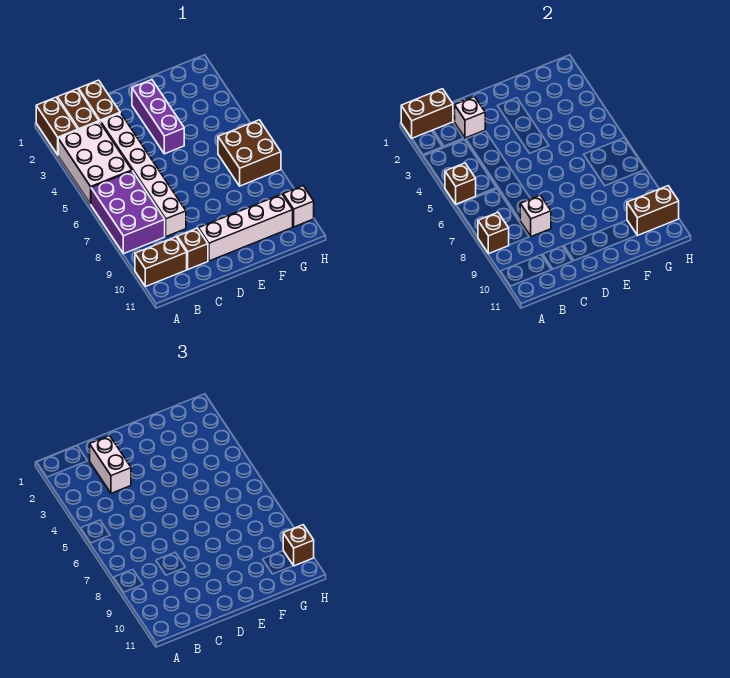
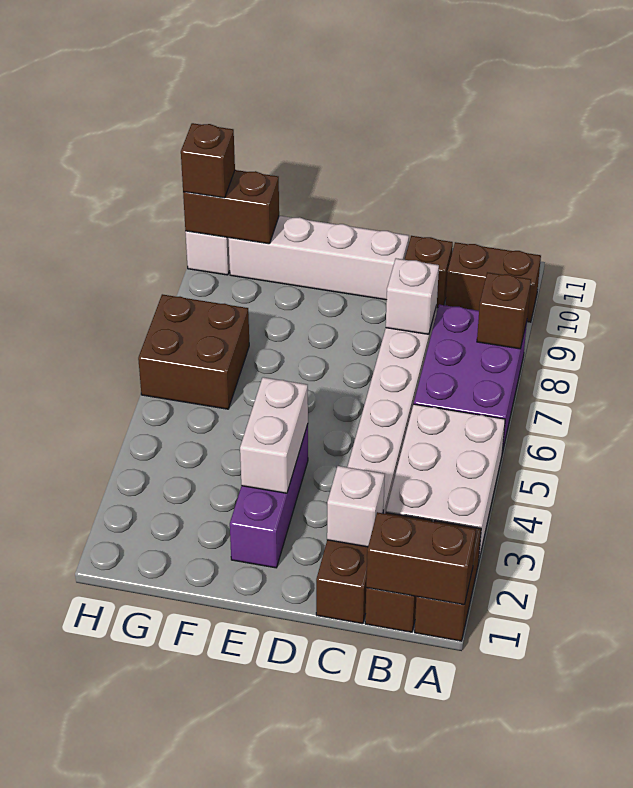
brown brick A5 level 2 -> none
white brick C2:C3 level 3 -> white brick E3:E4 level 2

